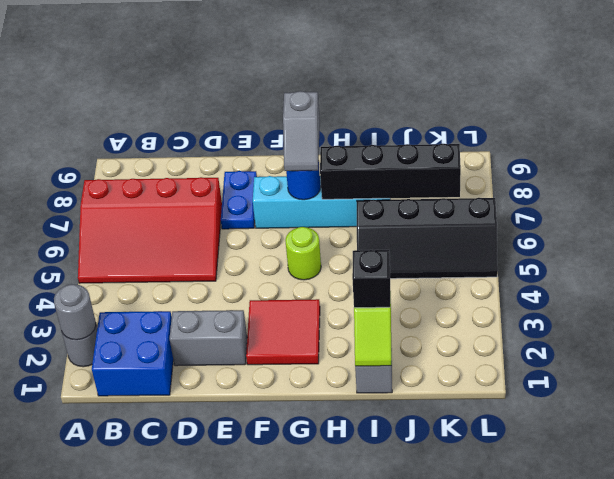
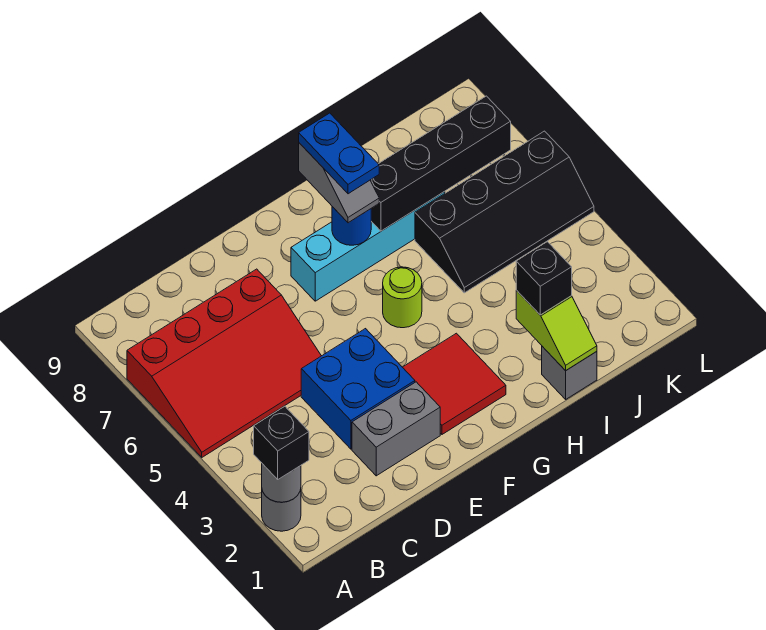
none -> black brick A2 level 3
blue brick B1:C2 level 1 -> blue brick D3:E4 level 1
blue plate E7:E8 level 1 -> blue plate G7:G8 level 4

